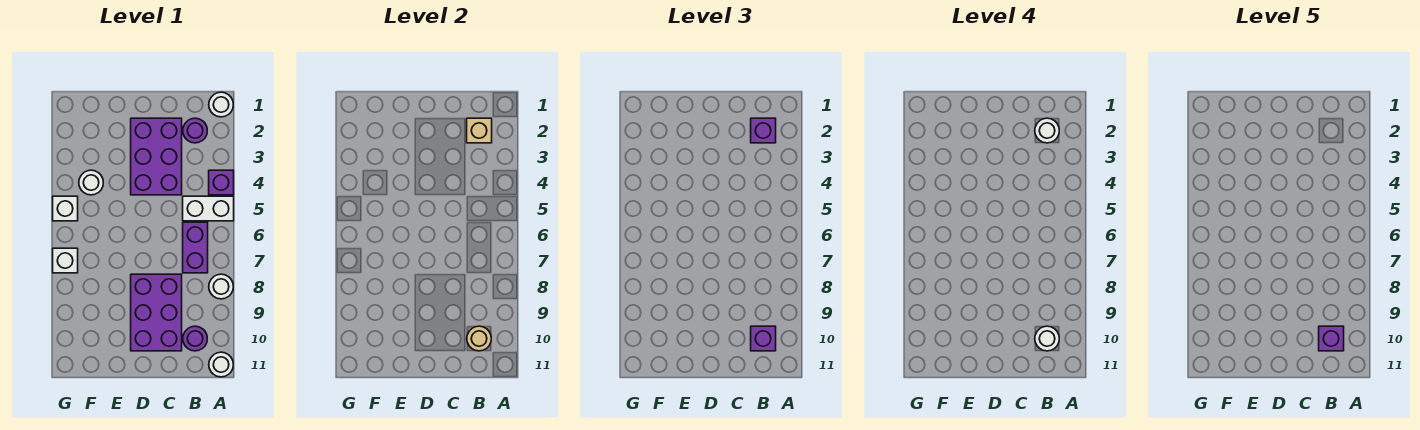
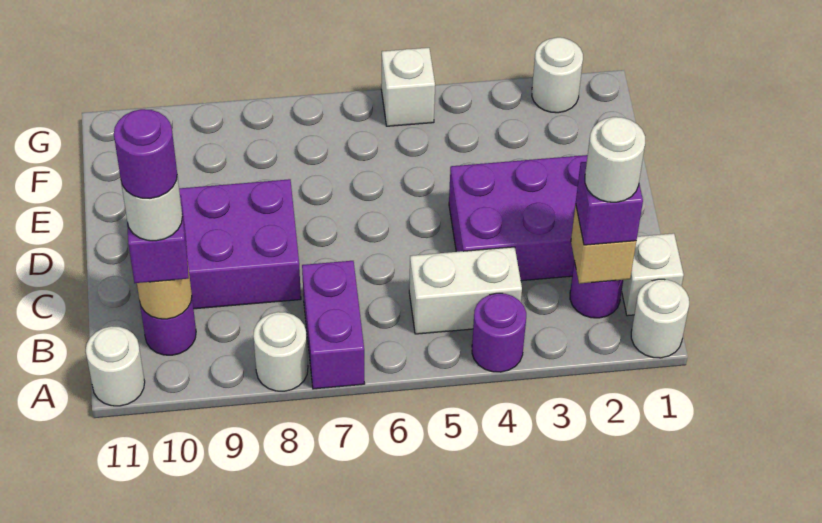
purple brick A4 level 1 -> purple round brick A4 level 1
white brick A5:B5 level 1 -> white brick B4:B5 level 1
purple brick B6:B7 level 1 -> purple brick A7:B7 level 1
purple brick B10 level 5 -> purple round brick B10 level 5
white round brick F4 level 1 -> white round brick G2 level 1
white brick G7 level 1 -> white brick B1 level 1

